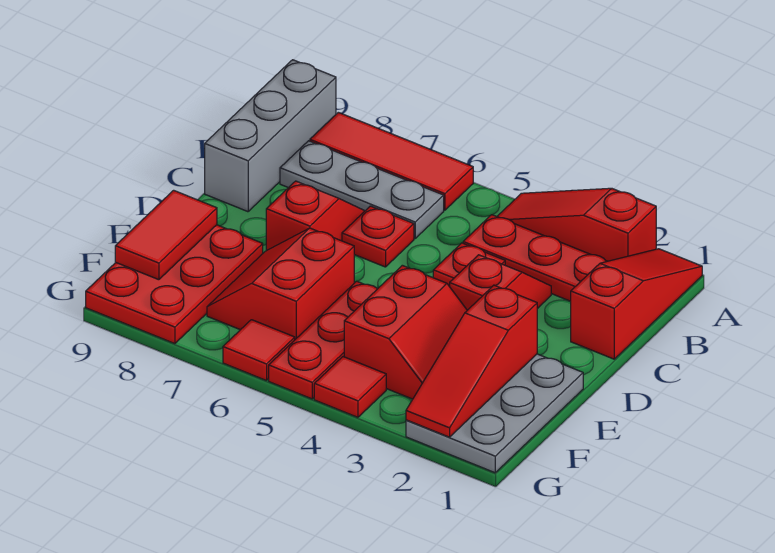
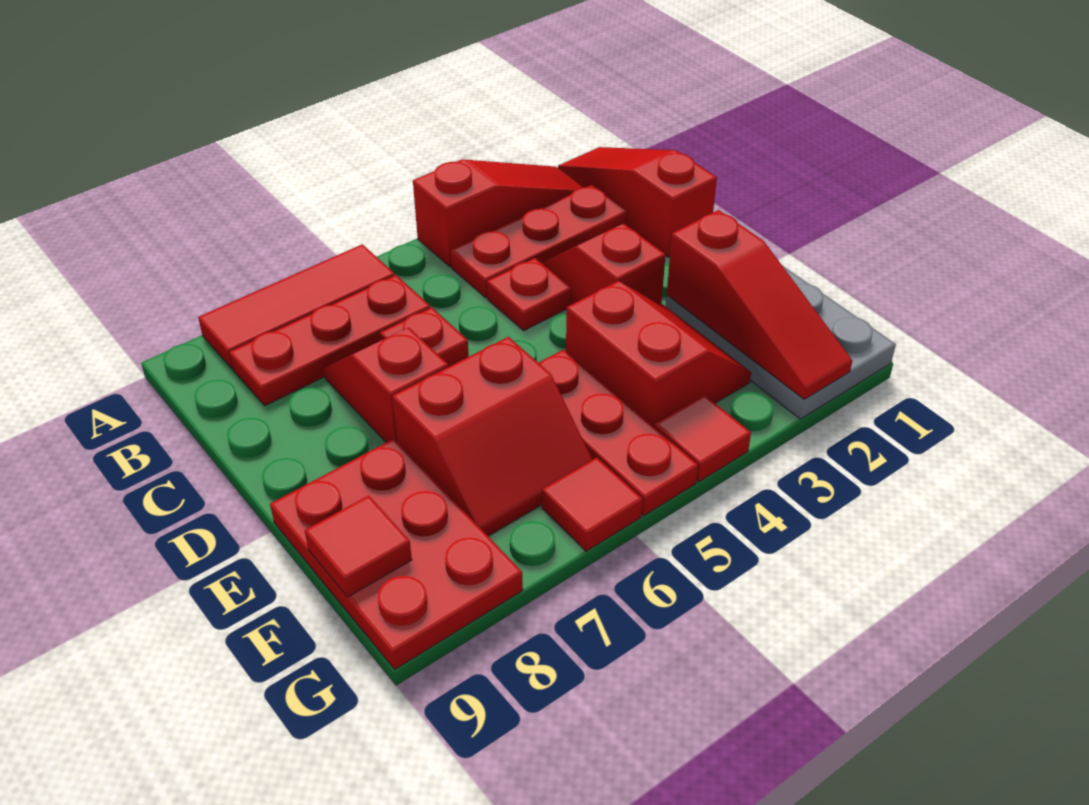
red slope A2:A4 level 1 top 2 -> red slope A2:A4 level 1 top 4
grey brick A9:C9 level 1 -> none
grey plate B6:B8 level 1 -> red plate B6:B8 level 1
red slope E6:F7 level 1 top 6 -> red slope E6:F7 level 1 top E
red tile E9:F9 level 2 -> red tile F9 level 2

